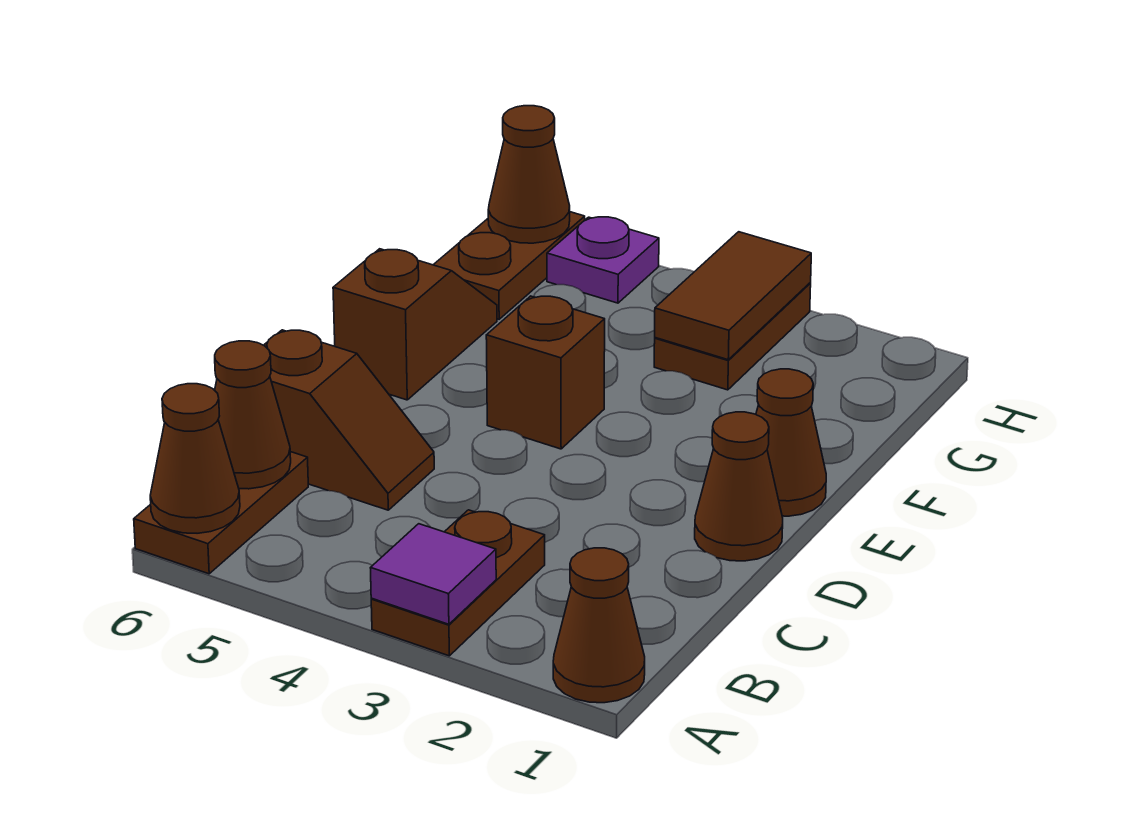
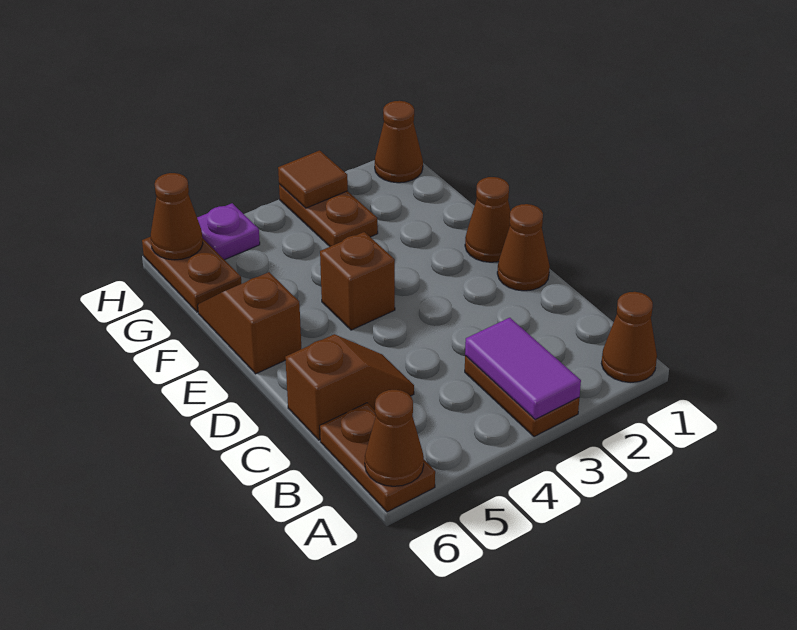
purple tile A3 level 2 -> purple tile A3:B3 level 2
brown cone B6 level 2 -> brown cone H1 level 1
brown tile G3:H3 level 2 -> brown tile H3 level 2

